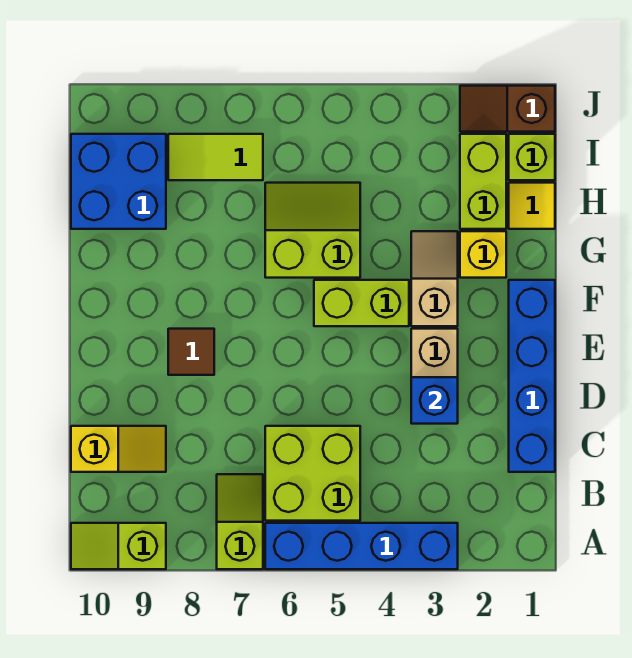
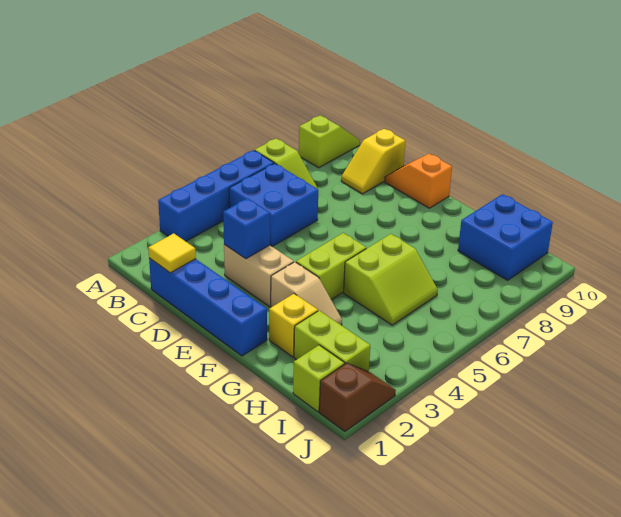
lime brick B5:C6 level 1 -> blue brick B5:C6 level 1
none -> orange slope D10:E10 level 1 top E
brown tile E8 level 1 -> none
yellow tile H1 level 1 -> yellow tile C1 level 2
lime tile I7:I8 level 1 -> none

